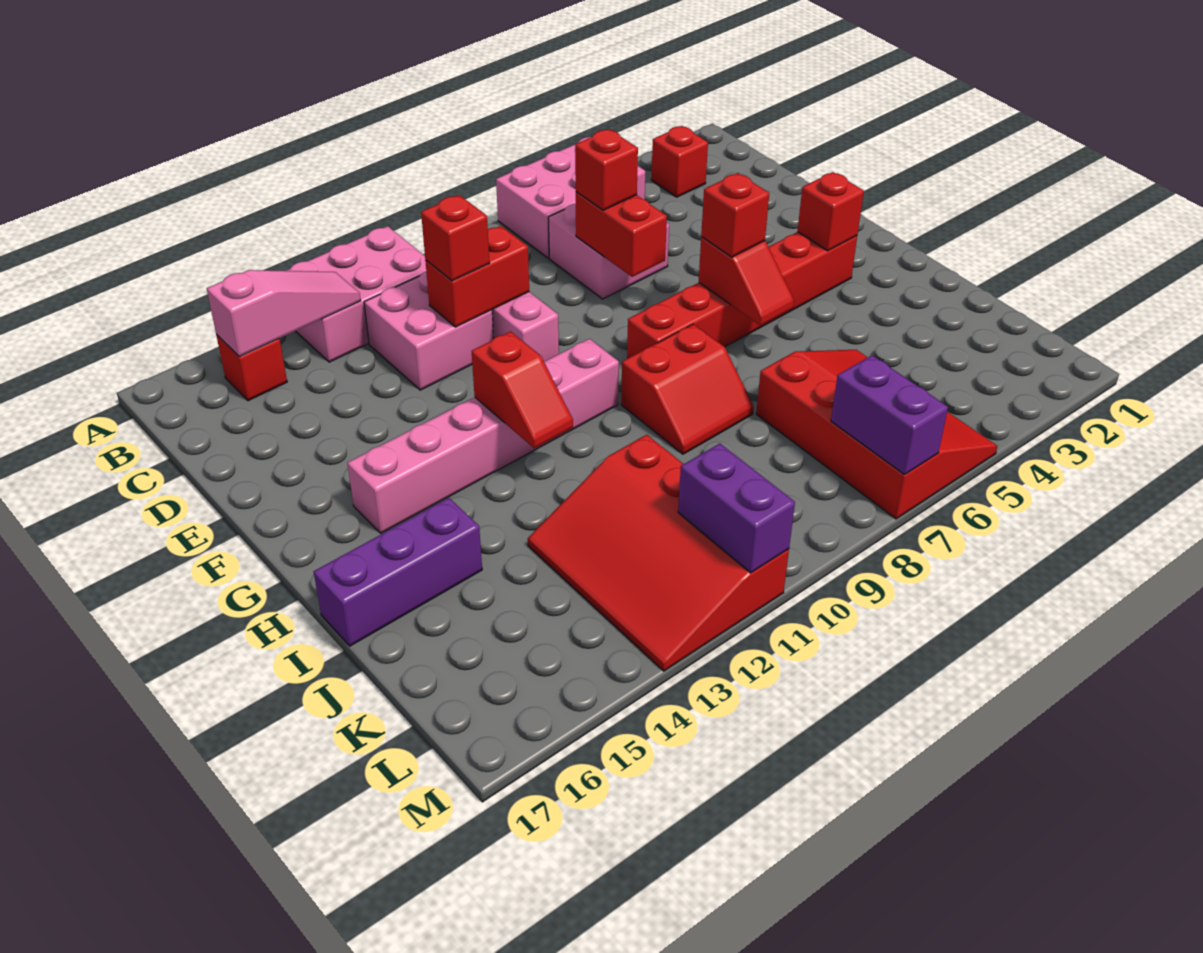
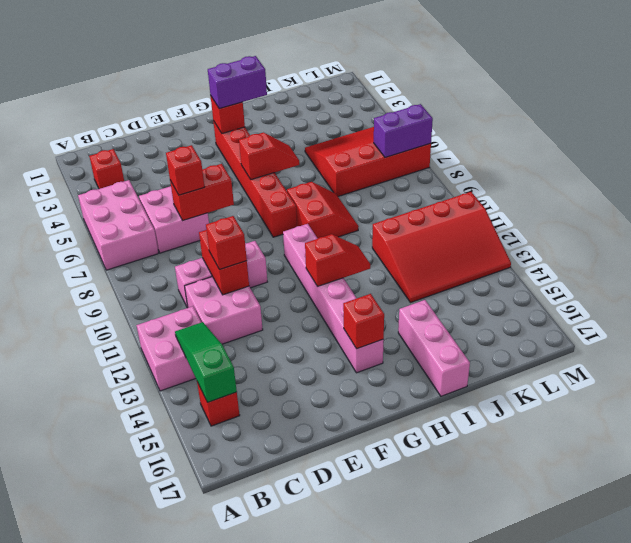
pink brick A11:B13 level 1 -> pink brick A12:B13 level 1
pink slope B13:B15 level 2 top 15 -> green slope B13:B15 level 2 top 15
red brick G6 level 3 -> red brick G15 level 2
purple brick I15:I17 level 1 -> pink brick I15:I17 level 1
purple brick L11:M11 level 2 -> purple brick G3:H3 level 3

